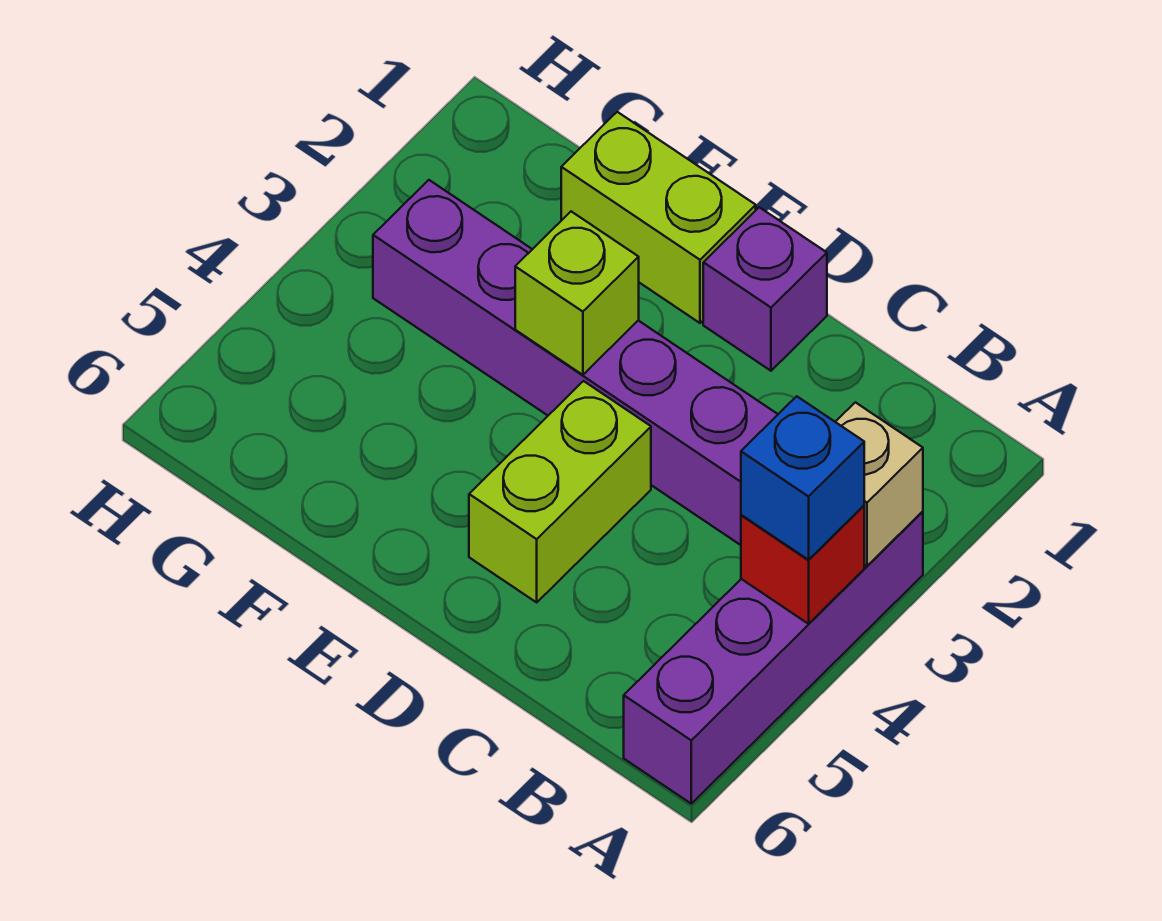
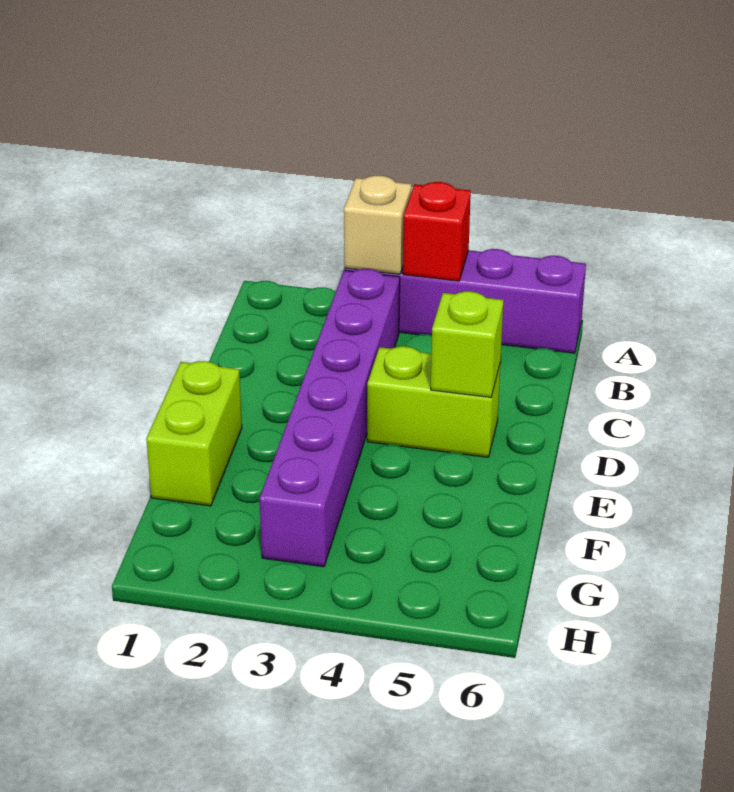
blue brick A4 level 3 -> none
purple brick D1 level 1 -> none
lime brick E3 level 2 -> lime brick D5 level 2

